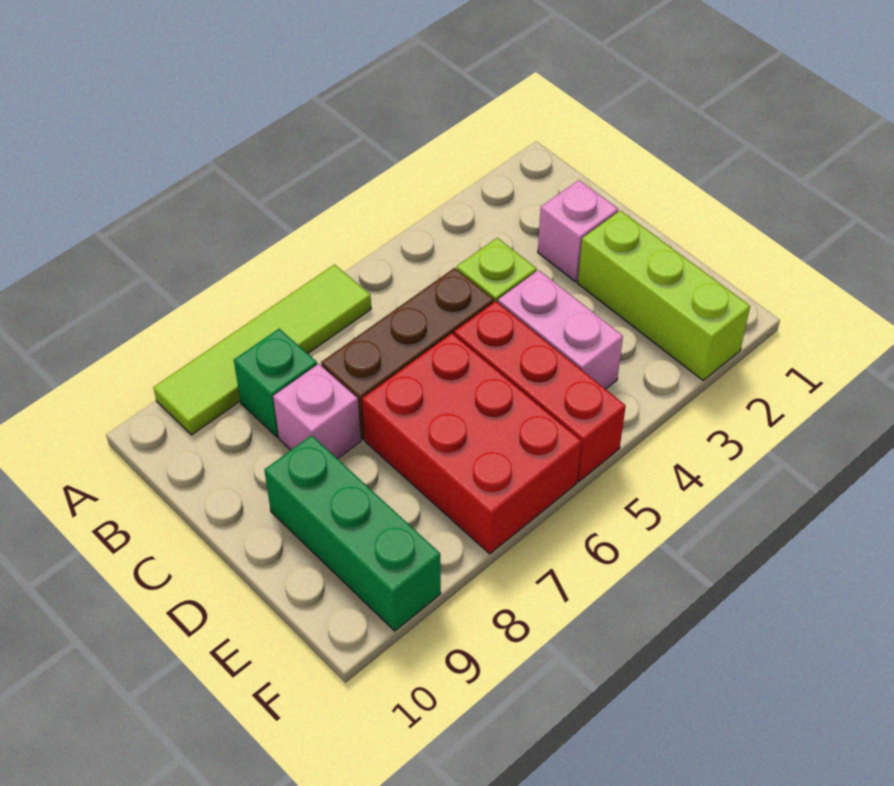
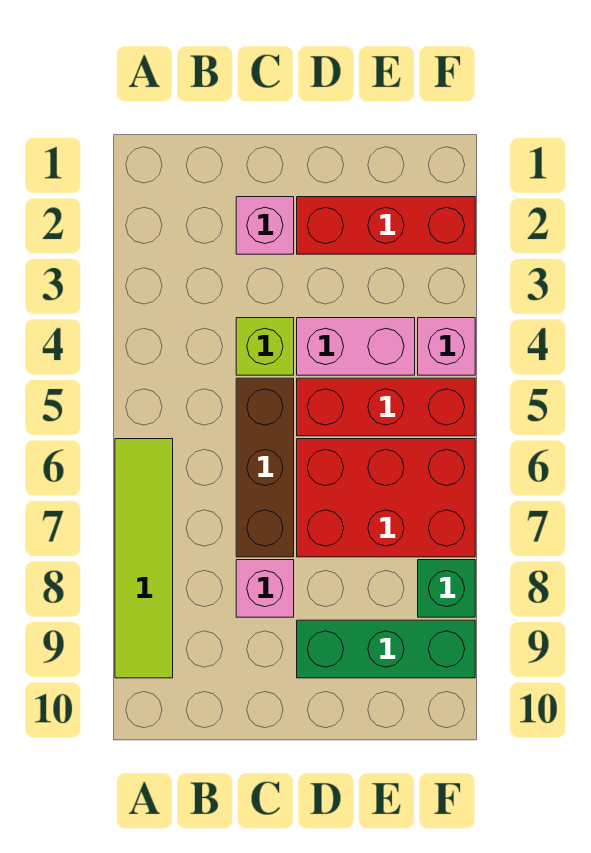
green brick B8 level 1 -> green brick F8 level 1
lime brick D2:F2 level 1 -> red brick D2:F2 level 1
none -> pink brick F4 level 1

